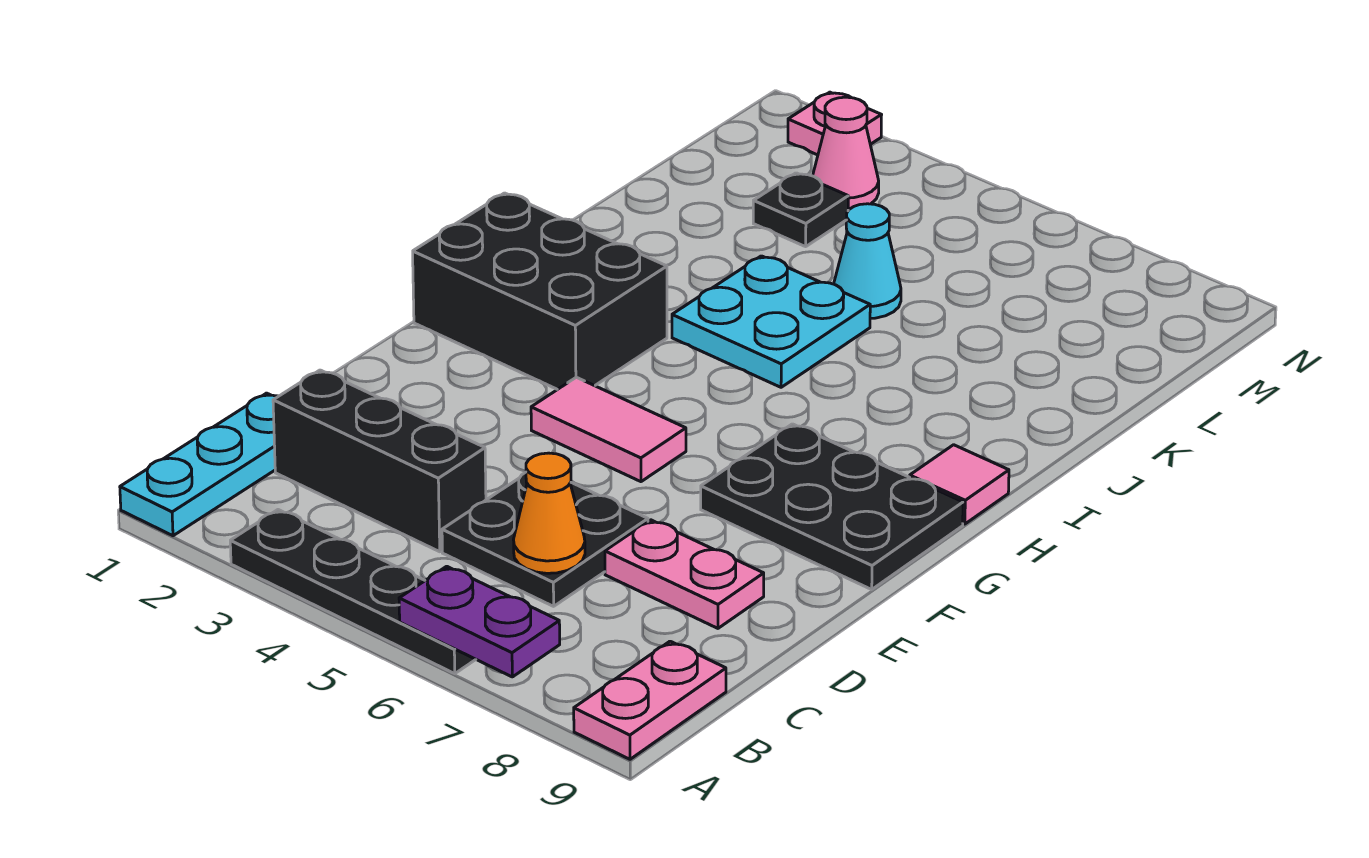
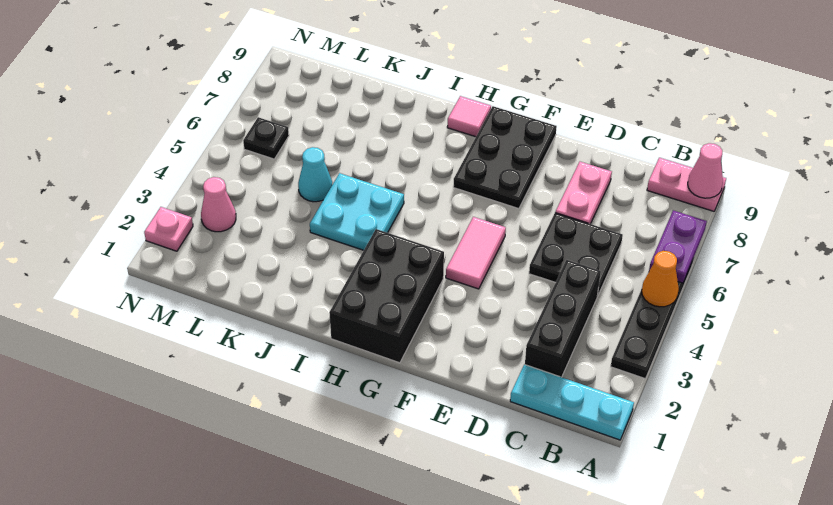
none -> pink cone A9 level 2
orange cone C6 level 2 -> orange cone A5 level 2
black plate L3 level 1 -> black plate M6 level 1

